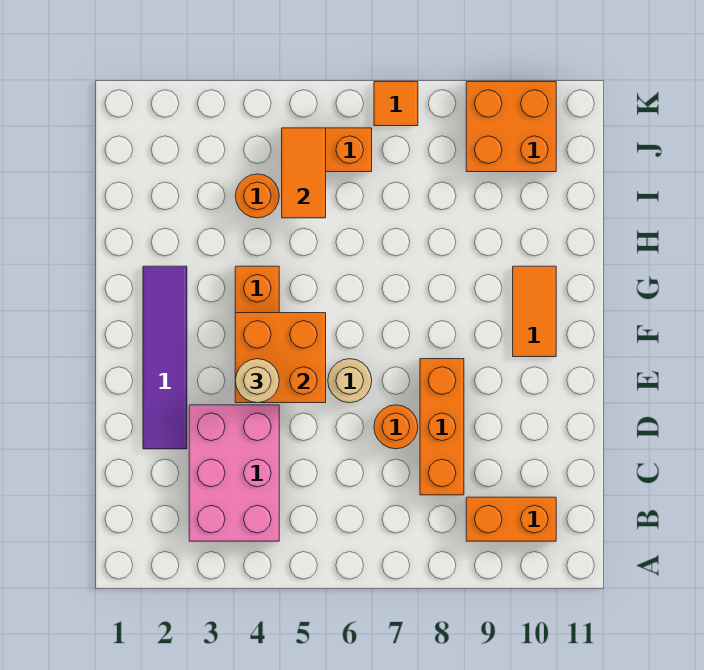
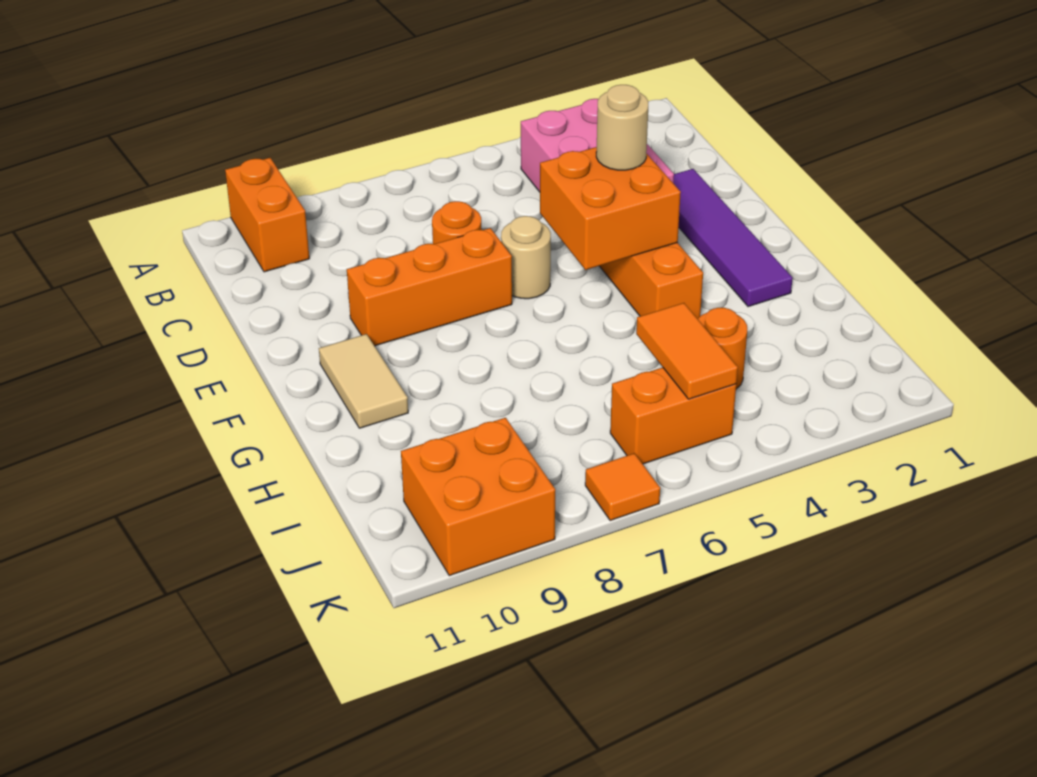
orange brick B9:B10 level 1 -> orange brick A10:B10 level 1
orange brick C8:E8 level 1 -> orange brick E7:E9 level 1
orange tile F10:G10 level 1 -> tan tile F10:G10 level 1

